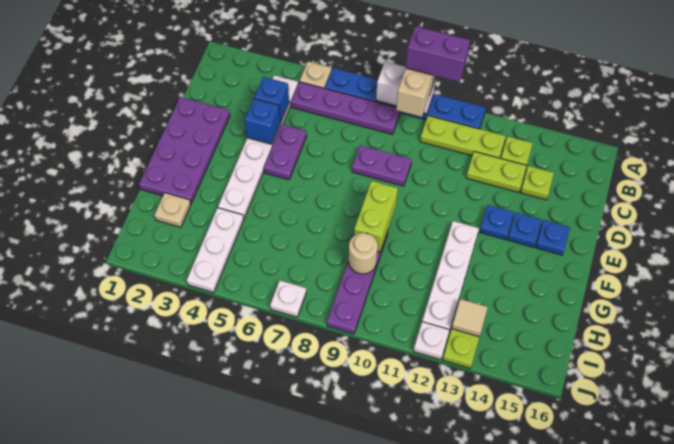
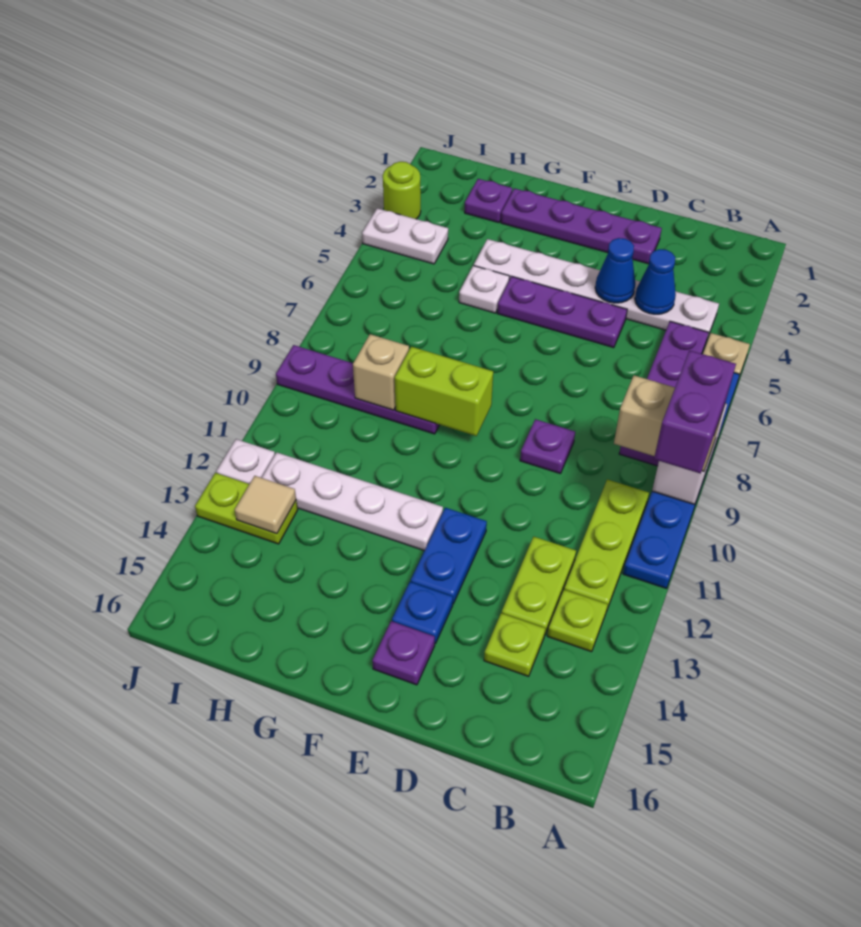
blue brick C4 level 2 -> blue cone C4 level 2
purple plate D1:G2 level 1 -> purple plate D2:G2 level 1
blue brick D4 level 2 -> blue cone D4 level 2
purple plate D5:E5 level 1 -> purple plate D5:F5 level 1
purple plate D8:D9 level 1 -> purple plate D9 level 1
blue plate E13 level 1 -> blue plate E12:E13 level 1
blue plate E15 level 1 -> purple plate E15 level 1
tan plate H2 level 1 -> purple plate H2 level 1
white plate H4:J4 level 1 -> white plate I4:J4 level 1
tan round brick H9 level 2 -> tan brick H9 level 2
none -> lime round brick J3 level 1
white plate J7 level 1 -> white plate G5 level 1

